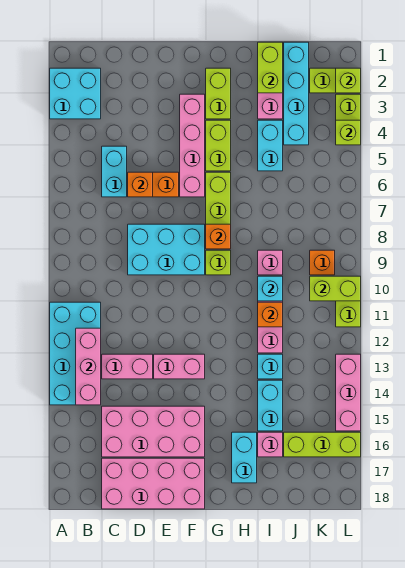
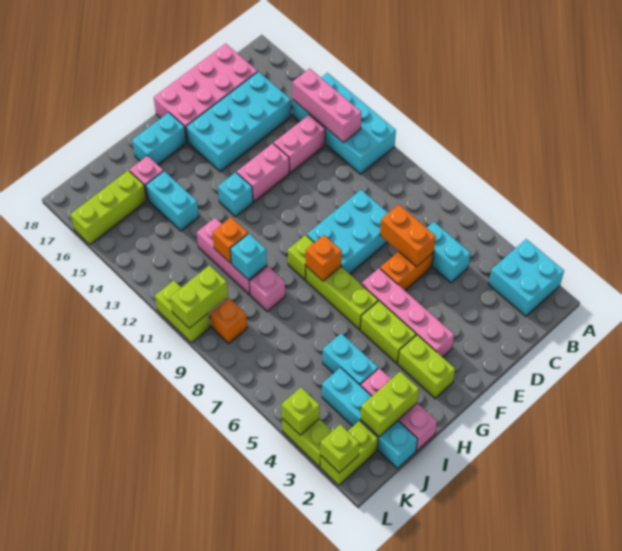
pink brick C15:F16 level 1 -> cyan brick C15:F16 level 1
orange brick D6 level 2 -> orange brick D6:D7 level 2
cyan brick H16:H17 level 1 -> cyan brick G17:H17 level 1
lime brick I1:I2 level 2 -> lime brick I2:J2 level 2
cyan brick I13 level 1 -> cyan brick G13 level 1
pink brick L13:L15 level 1 -> none

